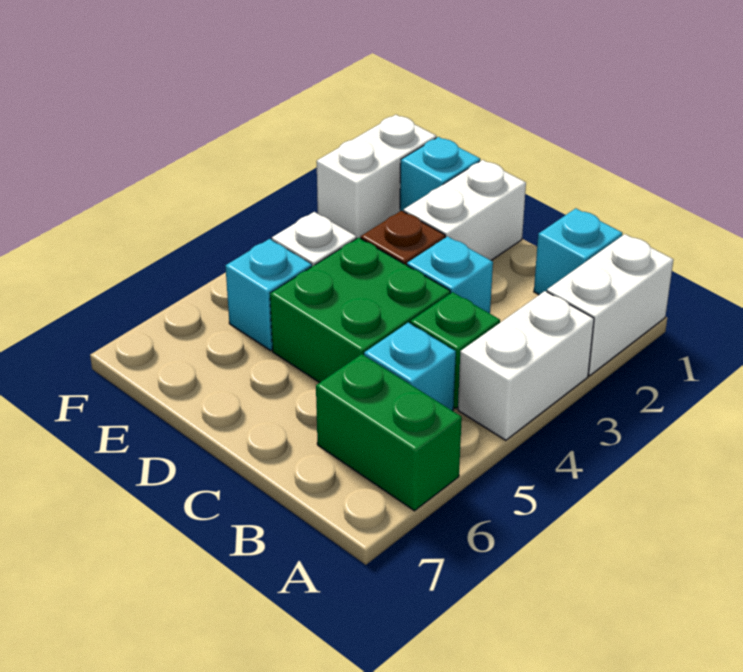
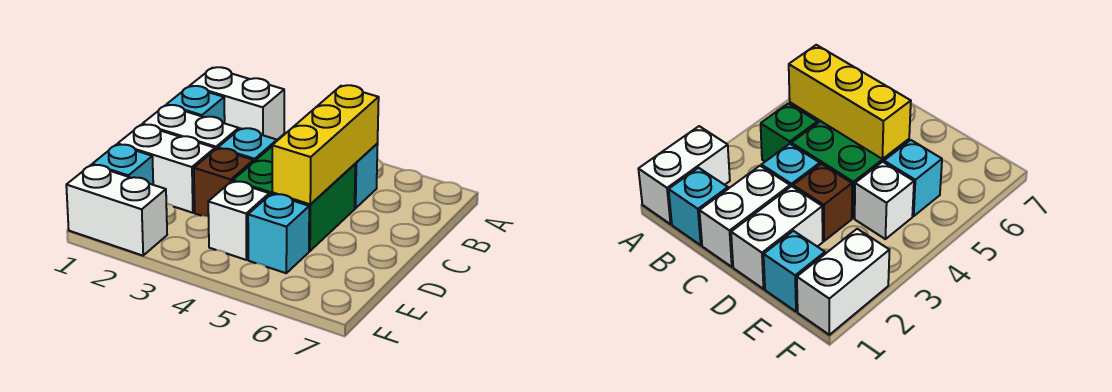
white brick A3:A4 level 1 -> white brick C1:C2 level 1
green brick A6:B6 level 1 -> none
none -> yellow brick B5:D5 level 2

